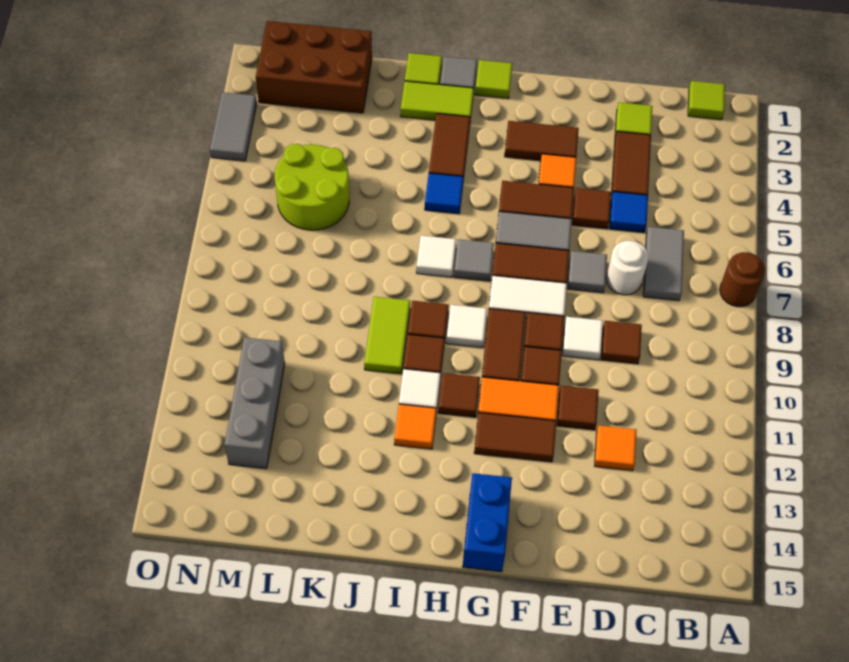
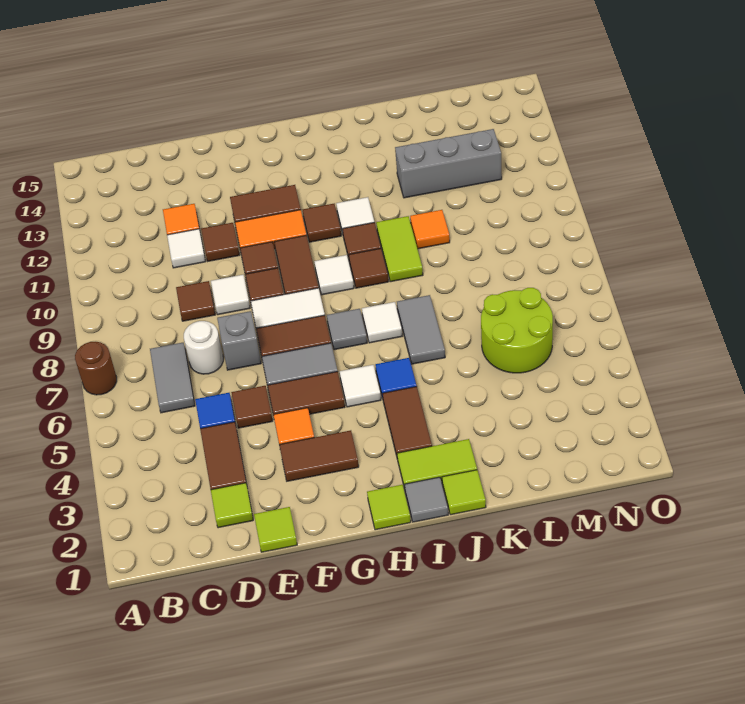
lime tile B1 level 1 -> lime tile E1 level 1
none -> white tile D11 level 1
grey tile E7 level 1 -> grey brick E7 level 1
blue brick G14:G15 level 1 -> none
none -> white tile H5 level 1
orange tile I12 level 1 -> orange tile K10 level 1
brown brick L1:N2 level 1 -> none
grey brick M11:M13 level 1 -> grey brick K12:M12 level 1
grey tile O3:O4 level 1 -> grey tile J6:J7 level 1

